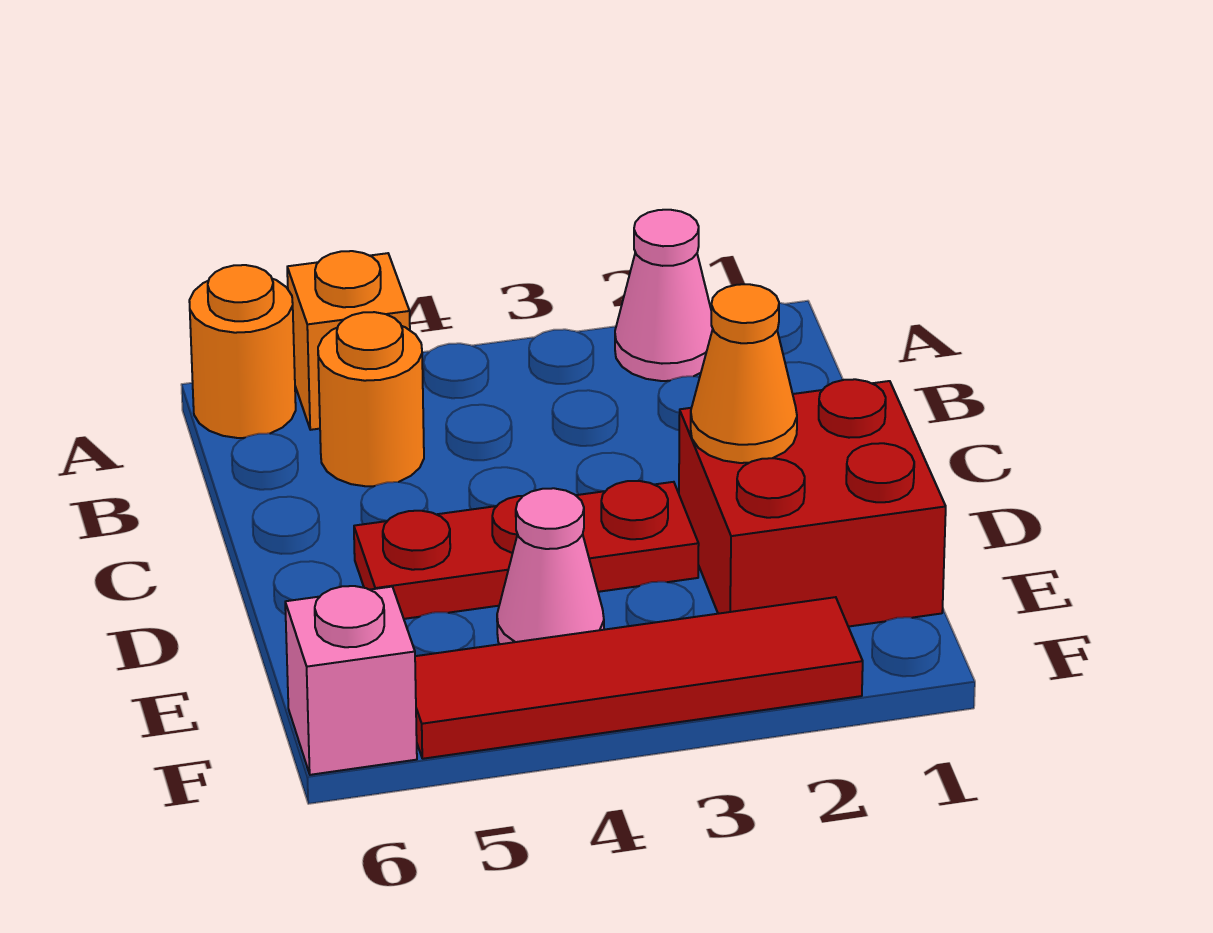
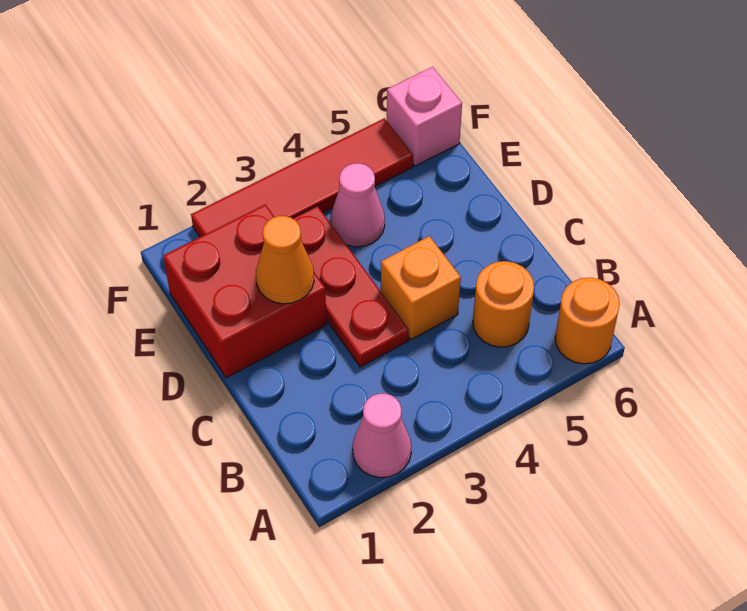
orange brick A5 level 1 -> orange brick C4 level 1
red plate D3:D5 level 1 -> red plate C3:E3 level 1

